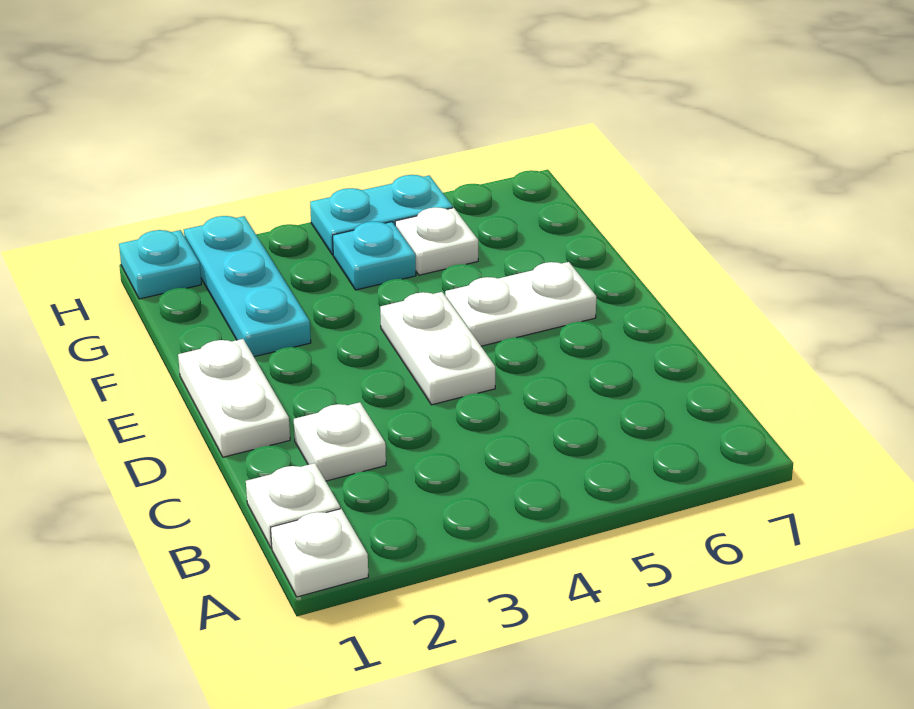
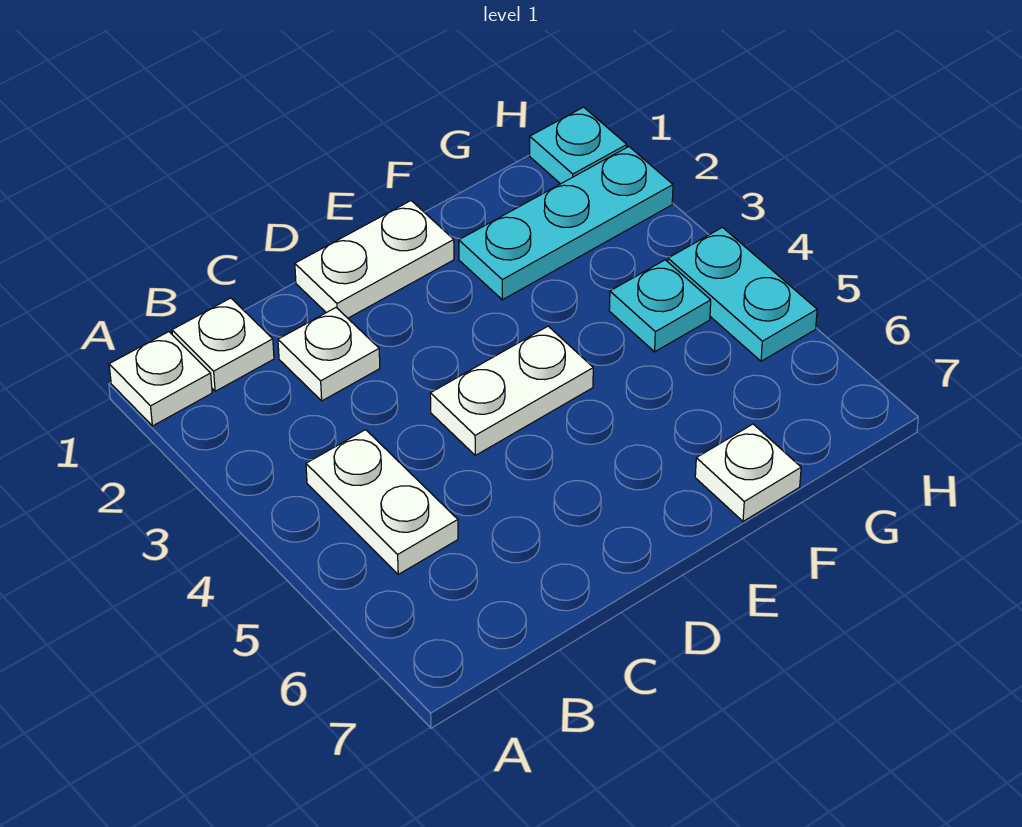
white plate E5:E6 level 1 -> white plate B4:B5 level 1
white plate G5 level 1 -> white plate F7 level 1

